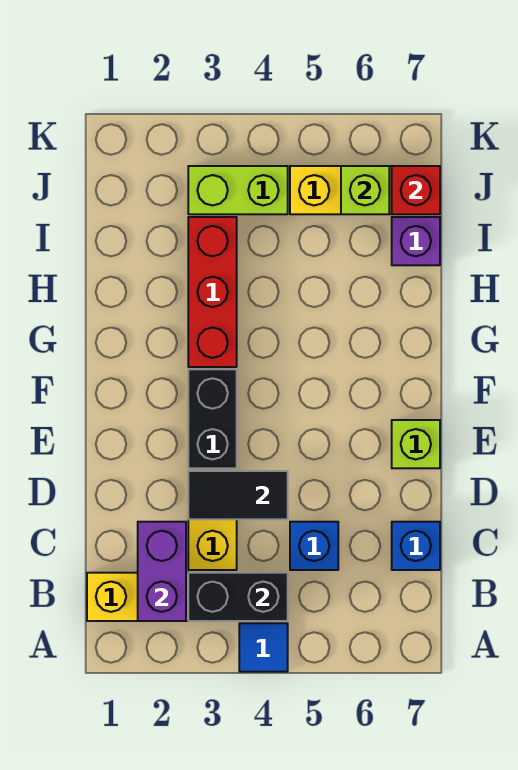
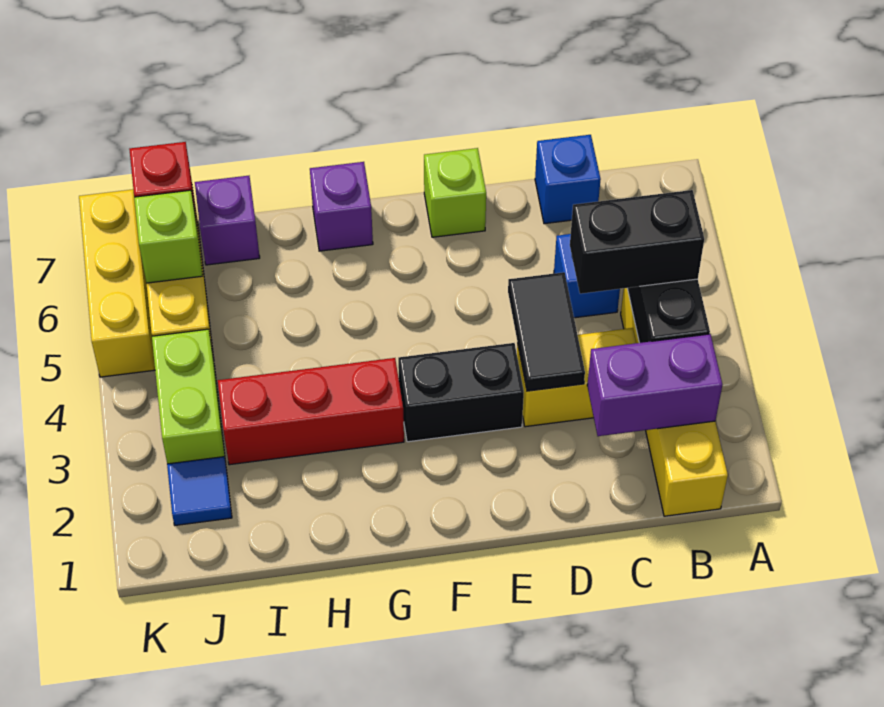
blue tile A4 level 1 -> blue tile J2 level 1
none -> black brick B4:C4 level 3
none -> purple brick G7 level 1
none -> yellow brick K5:K7 level 1

